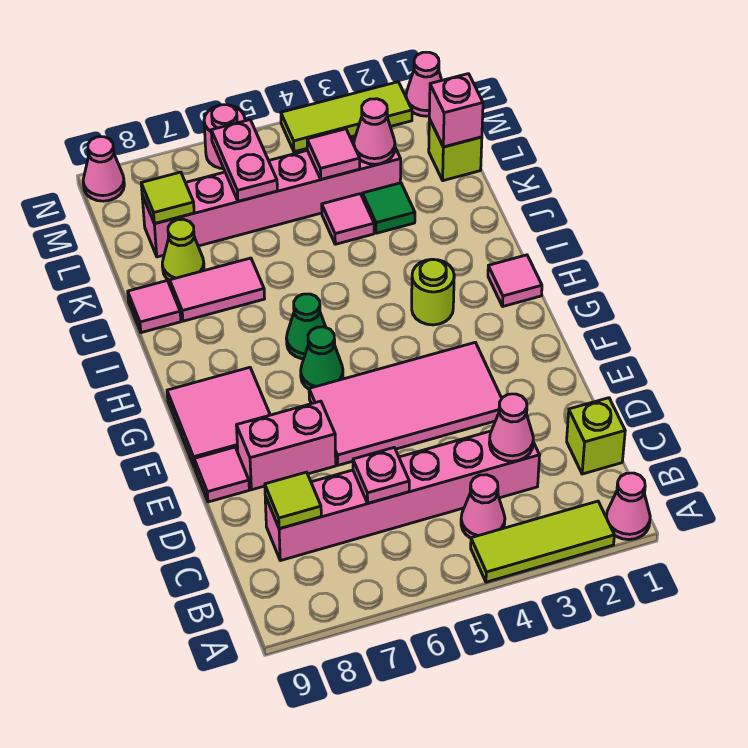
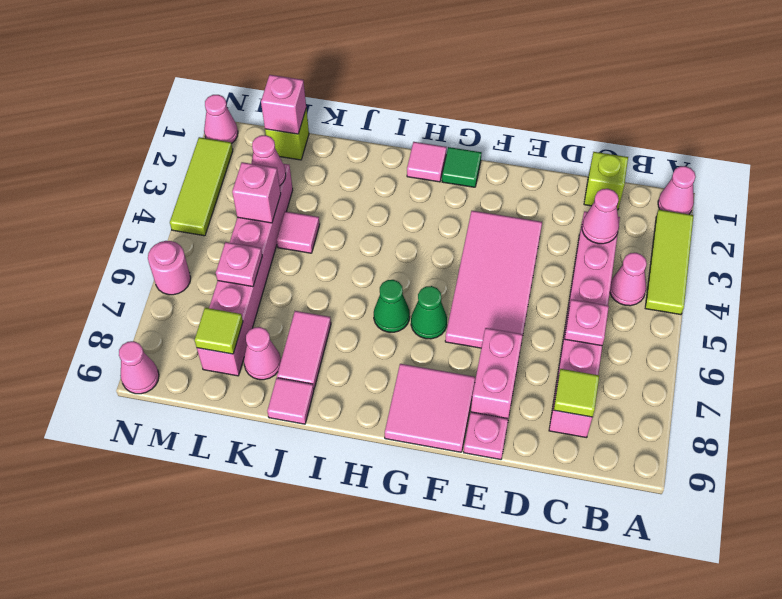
pink tile E9 level 1 -> pink plate E9 level 1
lime round brick H3 level 1 -> none
green tile K3 level 1 -> green tile G1 level 1
lime cone K8 level 1 -> pink cone K8 level 1
pink tile L4 level 2 -> pink brick L4 level 2
pink plate L6:M6 level 2 -> pink plate L6 level 2

